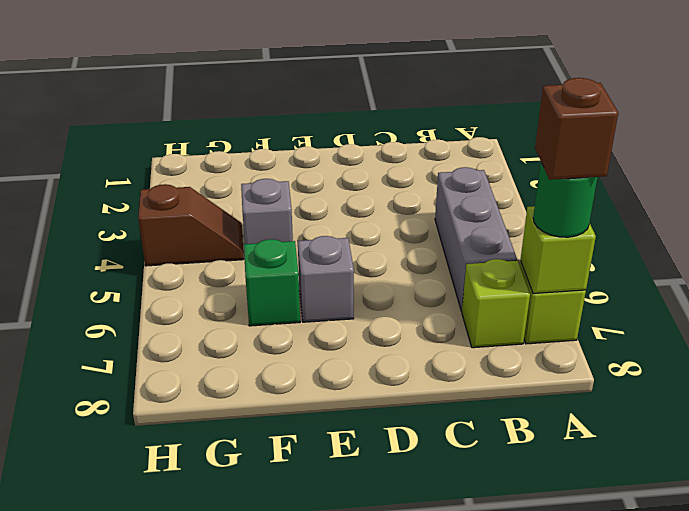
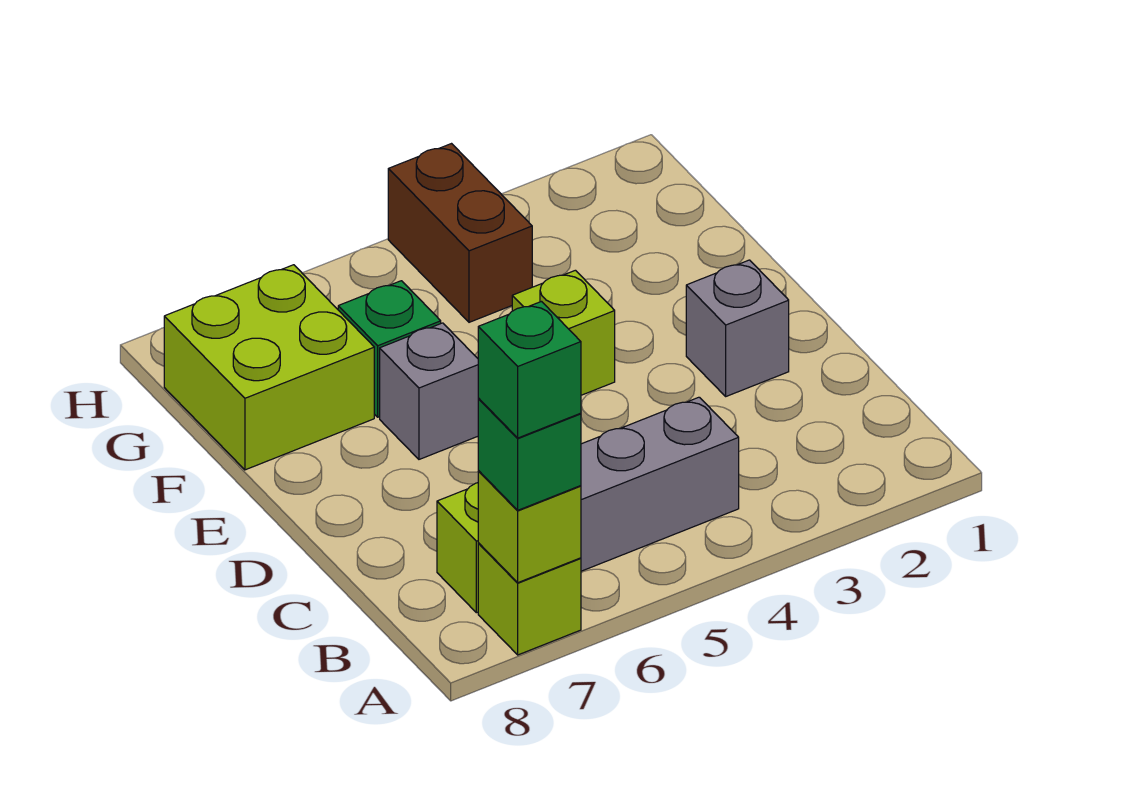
green round brick A7 level 3 -> green brick A7 level 3
brown brick A7 level 4 -> green brick A7 level 4
none -> lime brick E4 level 1
grey brick F4 level 1 -> grey brick D2 level 1
none -> lime brick F7:G8 level 1
brown slope G4:H4 level 1 top H -> brown brick G4:H4 level 1

